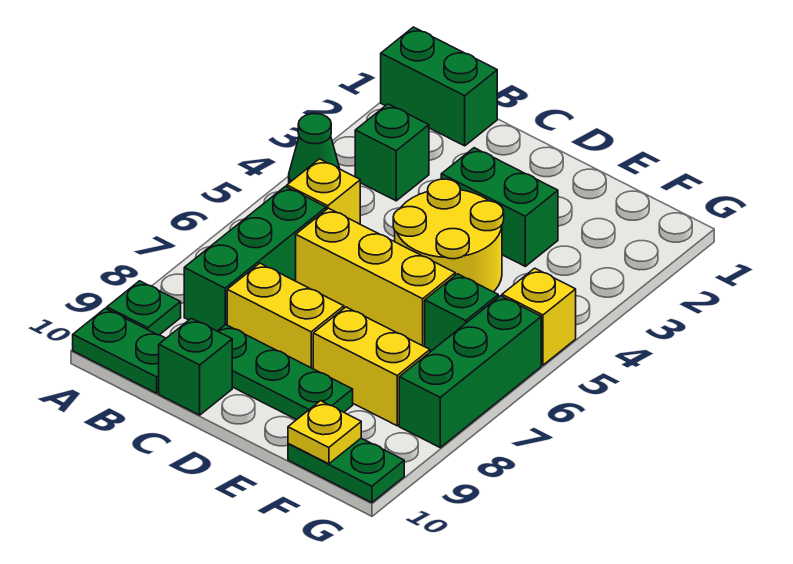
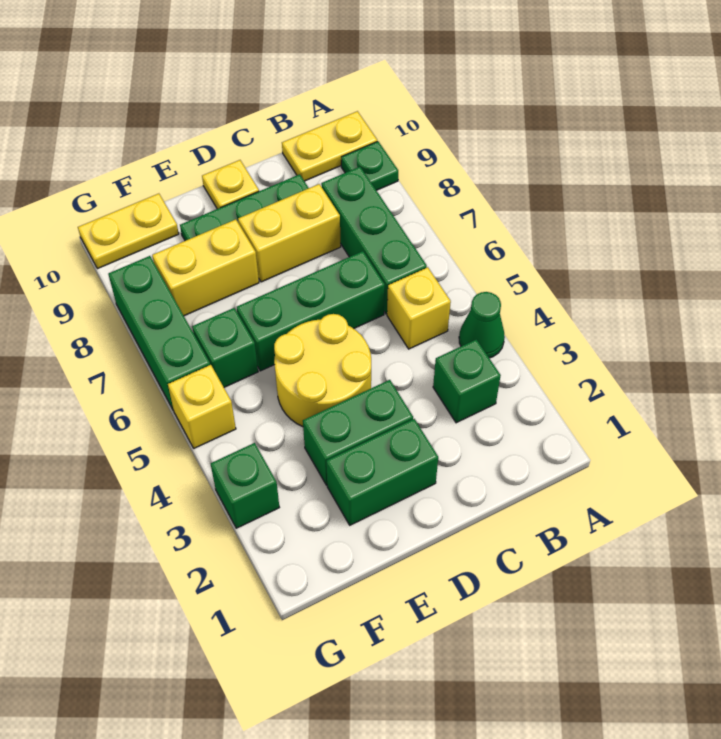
green brick A1:B1 level 1 -> green brick D2:E2 level 1
green plate A10:B10 level 1 -> yellow plate A10:B10 level 1
yellow brick C6:E6 level 1 -> green brick C6:E6 level 1
green brick C10 level 1 -> green brick G3 level 1
green plate F10:G10 level 1 -> yellow plate F10:G10 level 1
yellow plate F10 level 2 -> yellow plate D10 level 1

